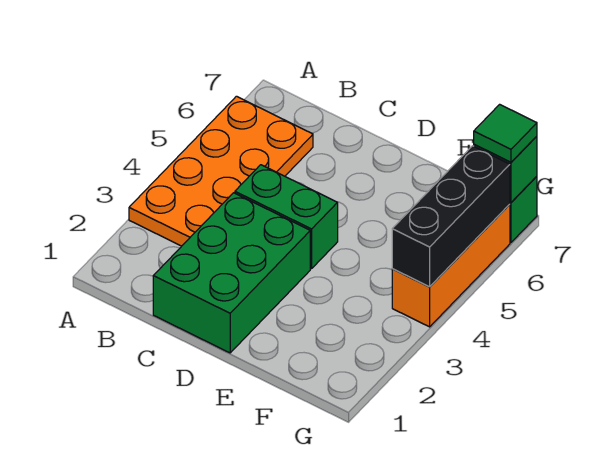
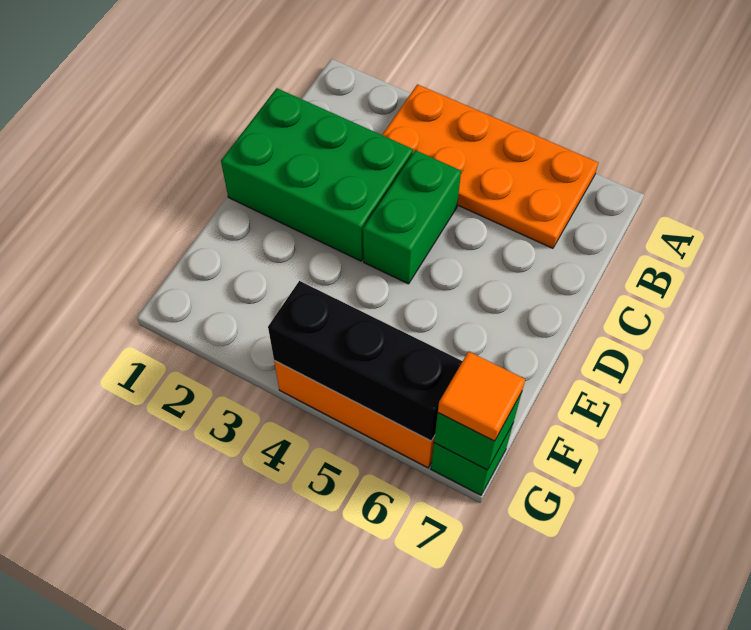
green tile G7 level 3 -> orange tile G7 level 3

